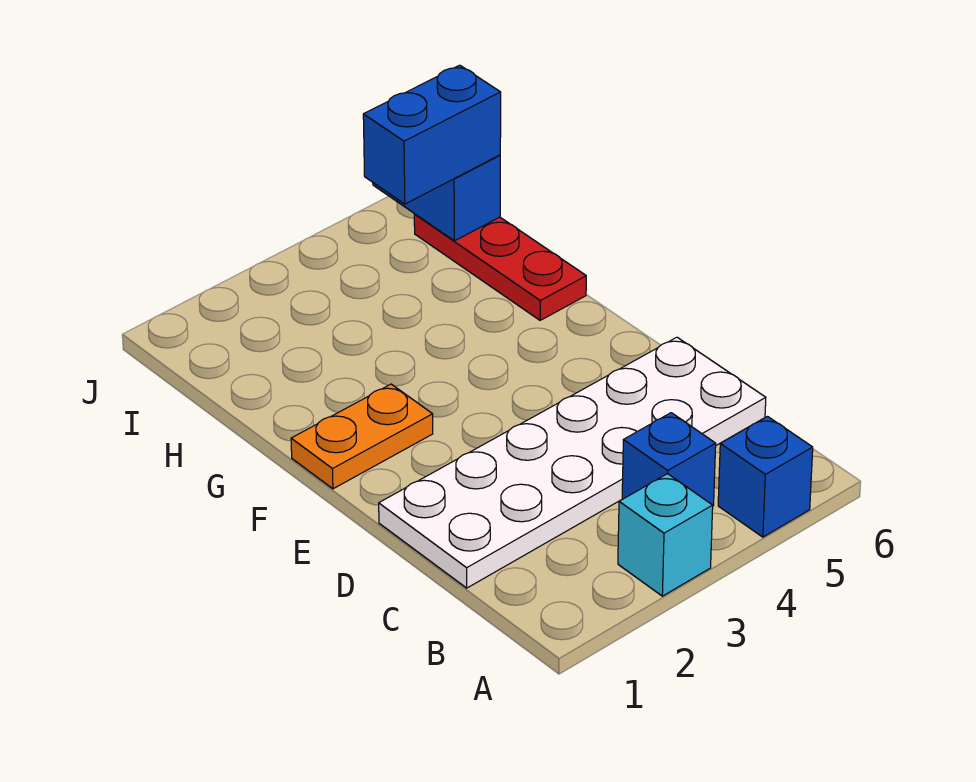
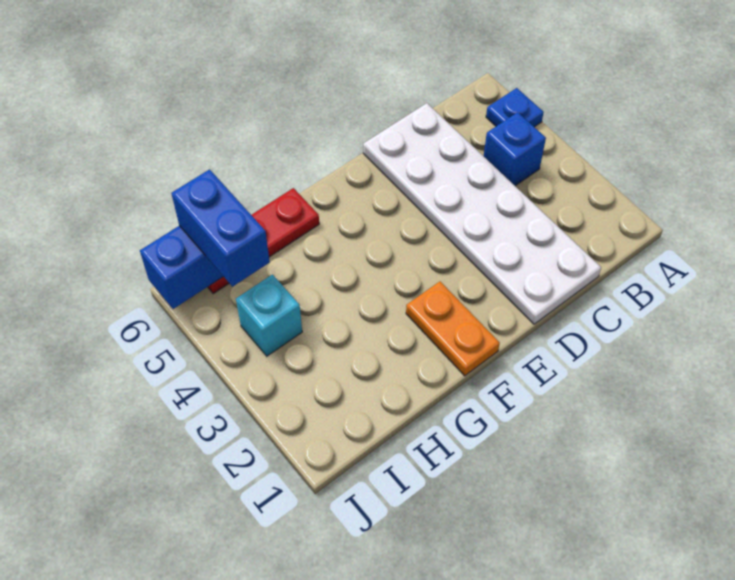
cyan brick A3 level 1 -> cyan brick I4 level 1
blue brick A5 level 1 -> blue plate A5 level 1

